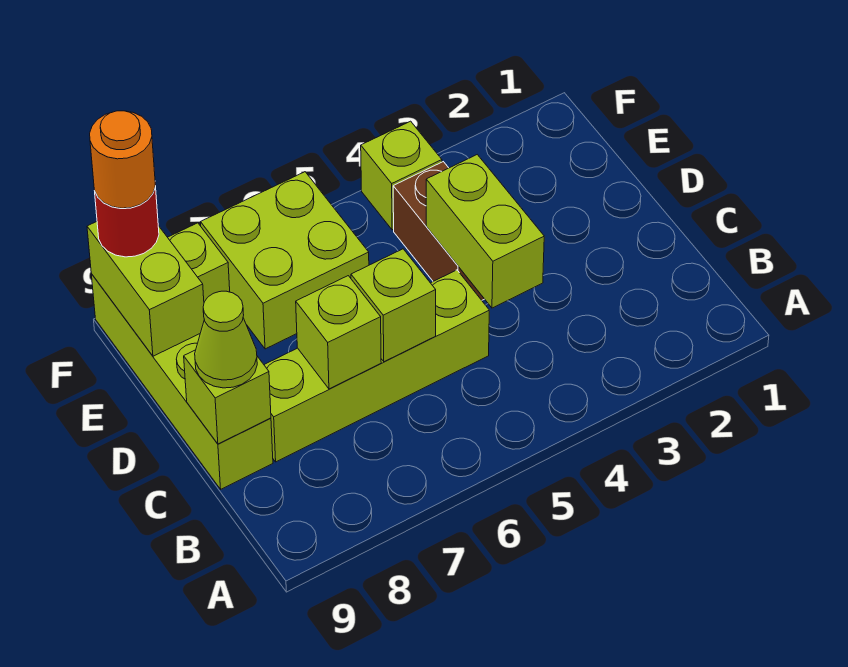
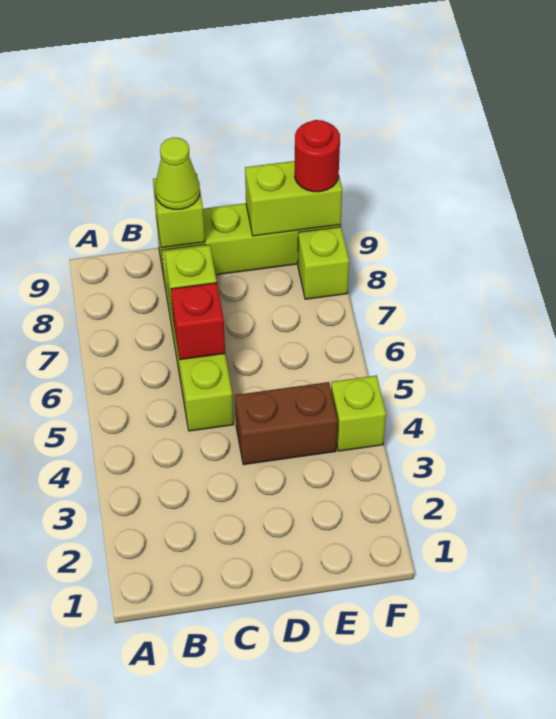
lime brick C4:D4 level 2 -> none
lime brick C6 level 2 -> red brick C6 level 2
lime brick E6:F7 level 1 -> none
orange round brick F9 level 4 -> none

